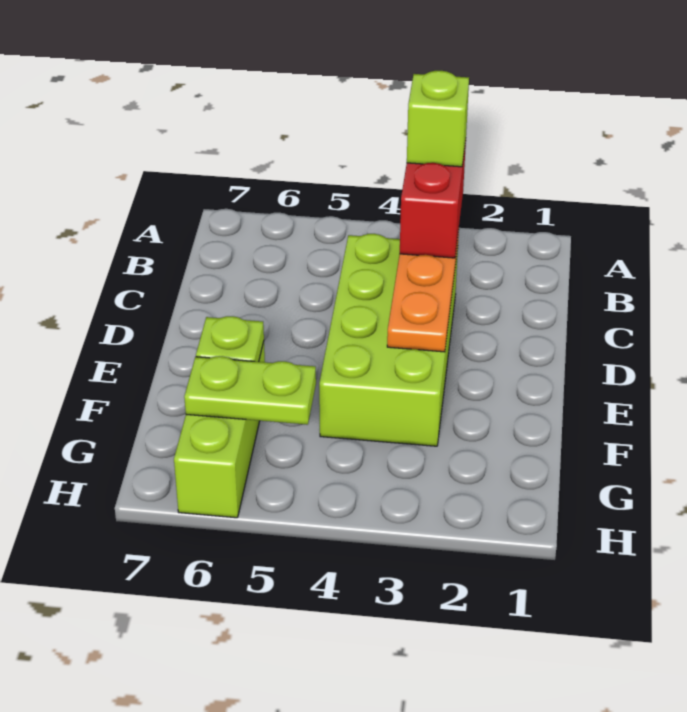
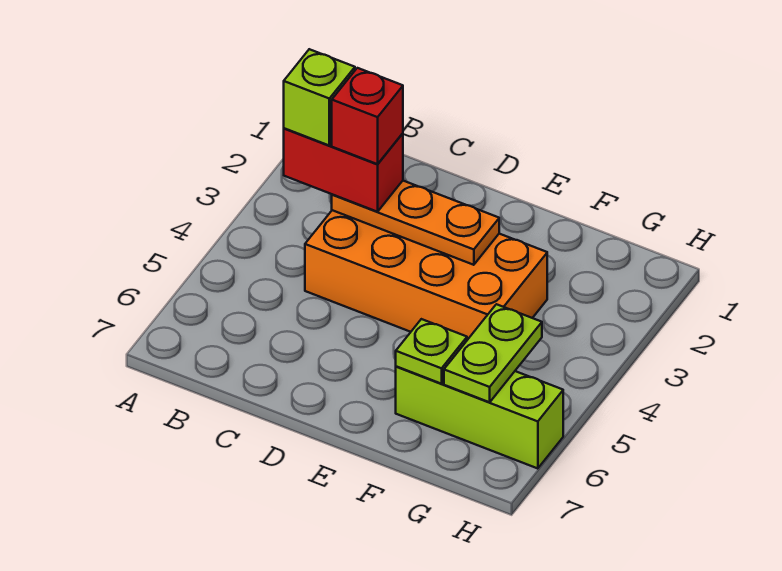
lime brick C3:F4 level 1 -> orange brick C3:F4 level 1
none -> red brick C3 level 4

